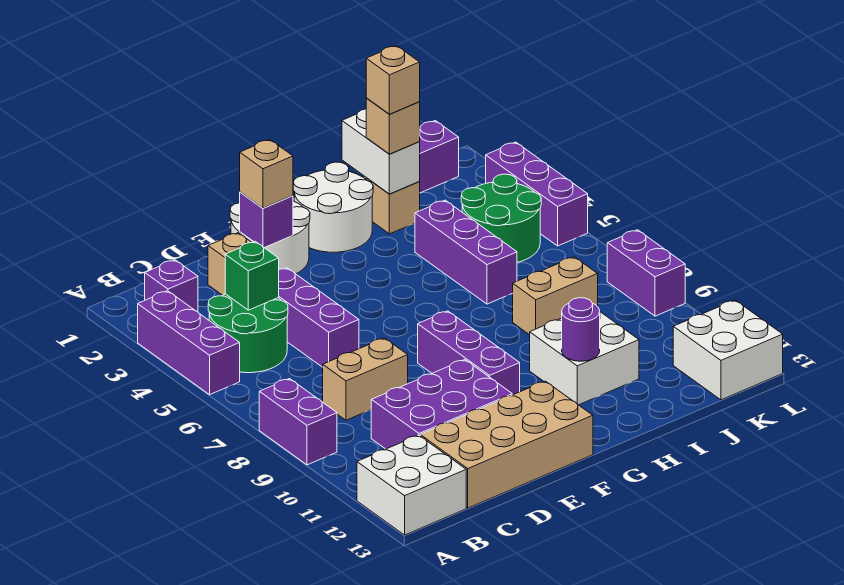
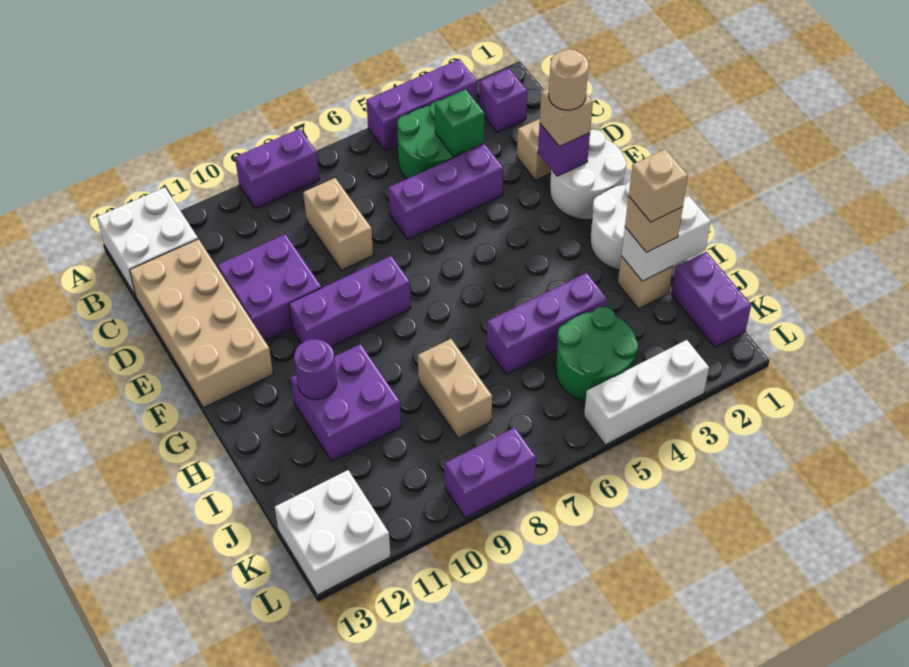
purple brick C10:E11 level 1 -> purple brick D10:E11 level 1
none -> tan round brick E2 level 4
white brick H10:I11 level 1 -> purple brick H10:I11 level 1
purple brick L3:L5 level 1 -> white brick L3:L5 level 1

